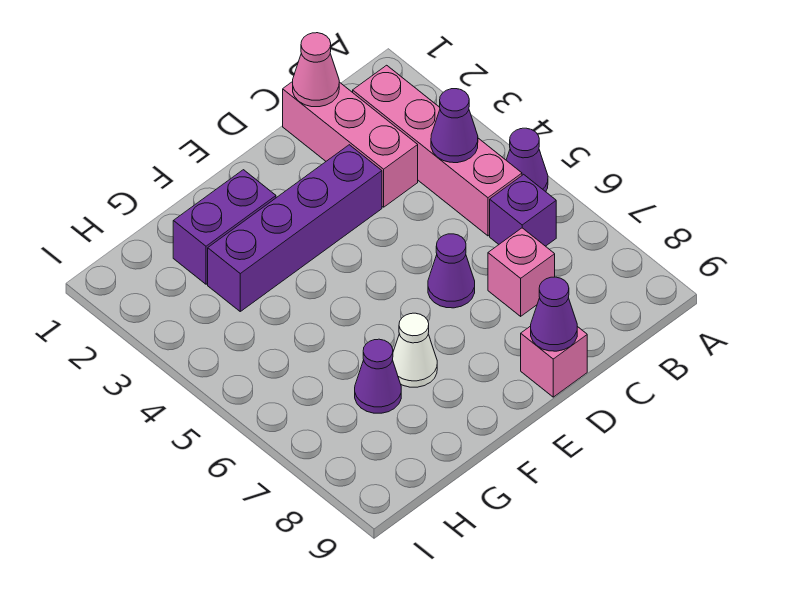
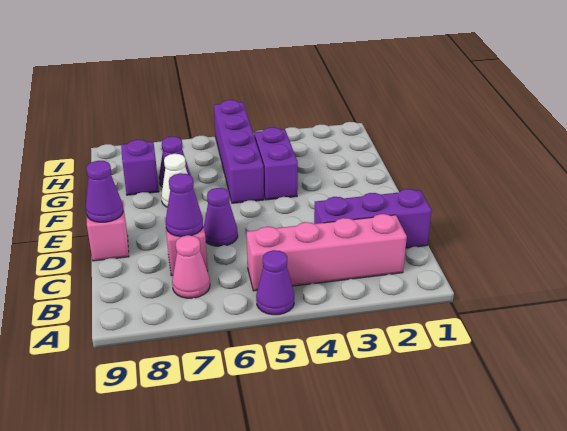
purple cone B4 level 2 -> purple cone C7 level 2
purple brick B6 level 1 -> purple brick G8 level 1
pink brick C1:C3 level 1 -> purple brick C1:C3 level 1
pink cone C1 level 2 -> pink cone B7 level 1
purple brick D3:G3 level 1 -> purple brick F5:I5 level 1
purple brick F2:G2 level 1 -> purple brick F4:G4 level 1

